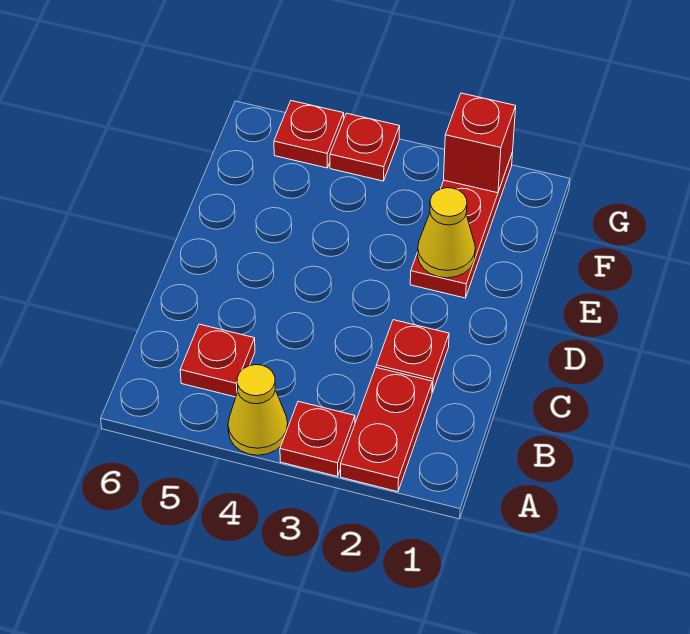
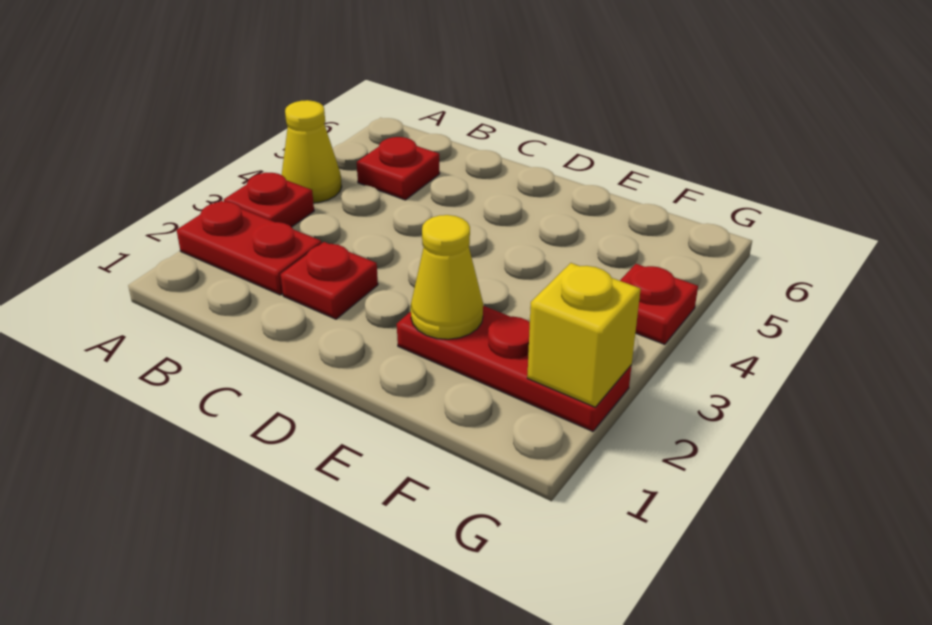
red brick G2 level 2 -> yellow brick G2 level 2
red plate G5 level 1 -> none

